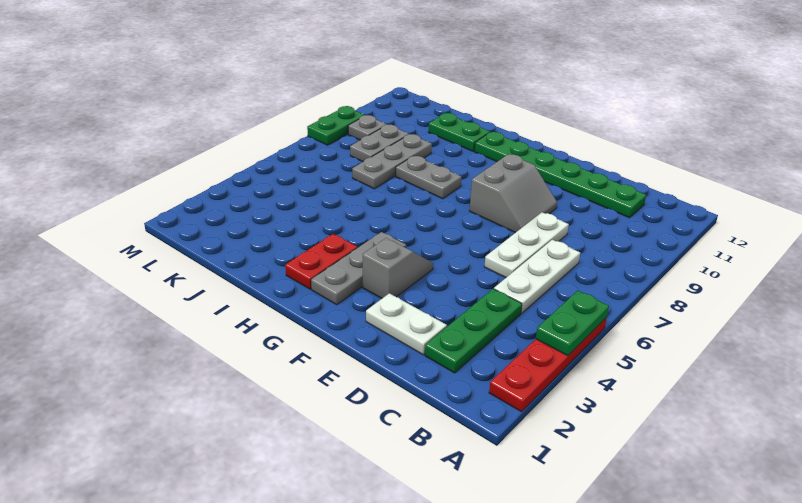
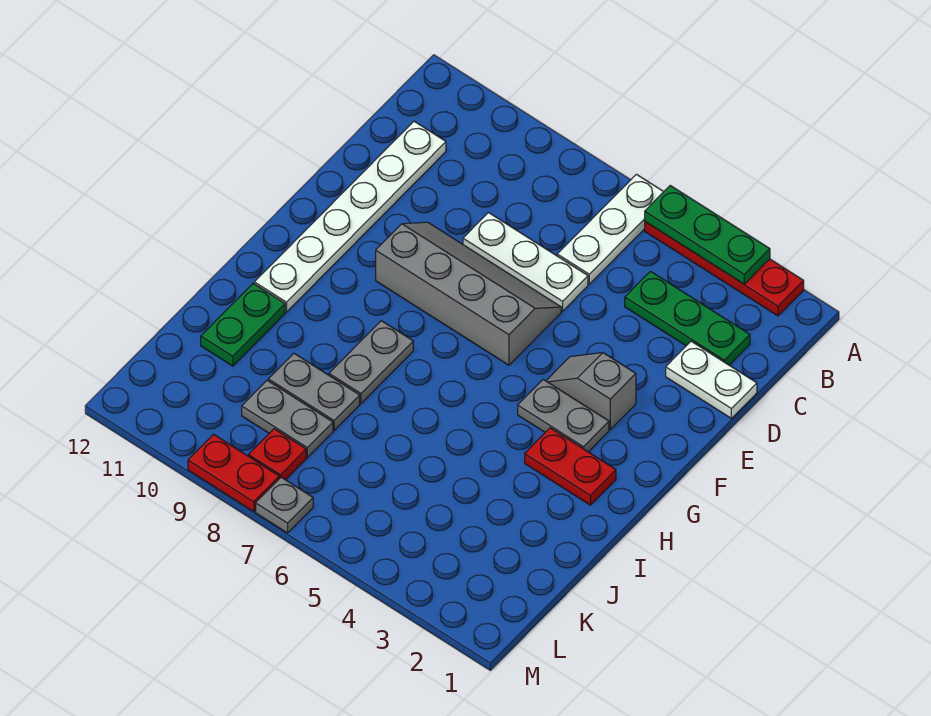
green plate A4:A5 level 2 -> green plate A3:A5 level 2
white plate C5:C7 level 1 -> white plate A6:C6 level 1
green plate C11:H11 level 1 -> white plate C11:H11 level 1
white plate D2:E2 level 1 -> white plate D1:D2 level 1
grey slope E8:F9 level 1 top F -> grey slope E6:F9 level 1 top F
grey plate G2:G4 level 1 -> grey plate G3:G4 level 1
grey plate J7:J9 level 1 -> grey plate J8:J9 level 1
none -> red plate L8 level 1
grey plate L9 level 1 -> grey plate M7 level 1
green plate M8:M9 level 1 -> red plate M8:M9 level 1

